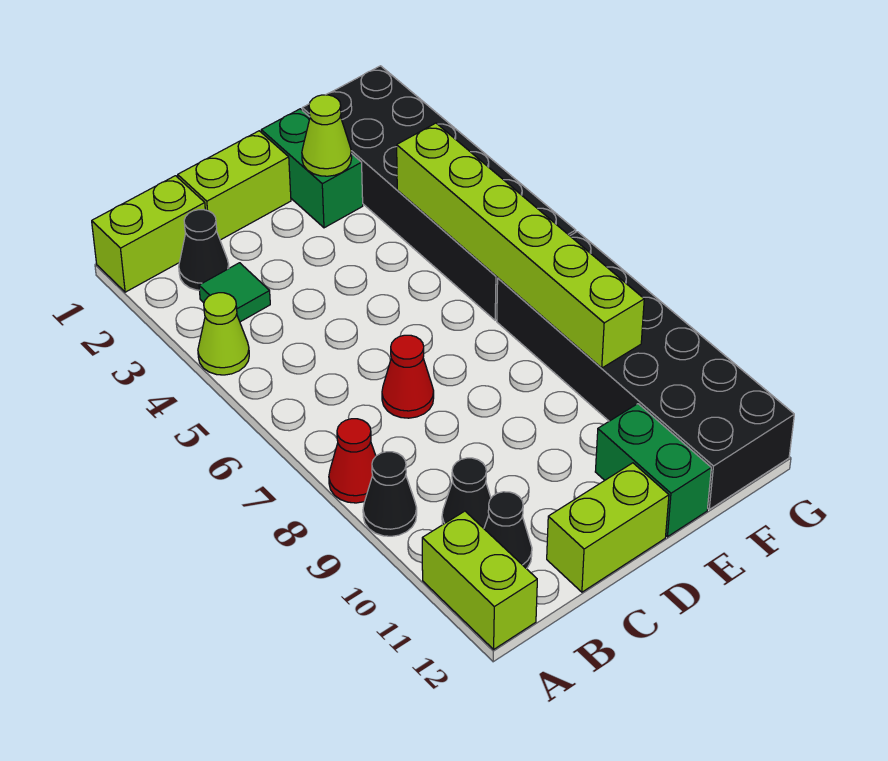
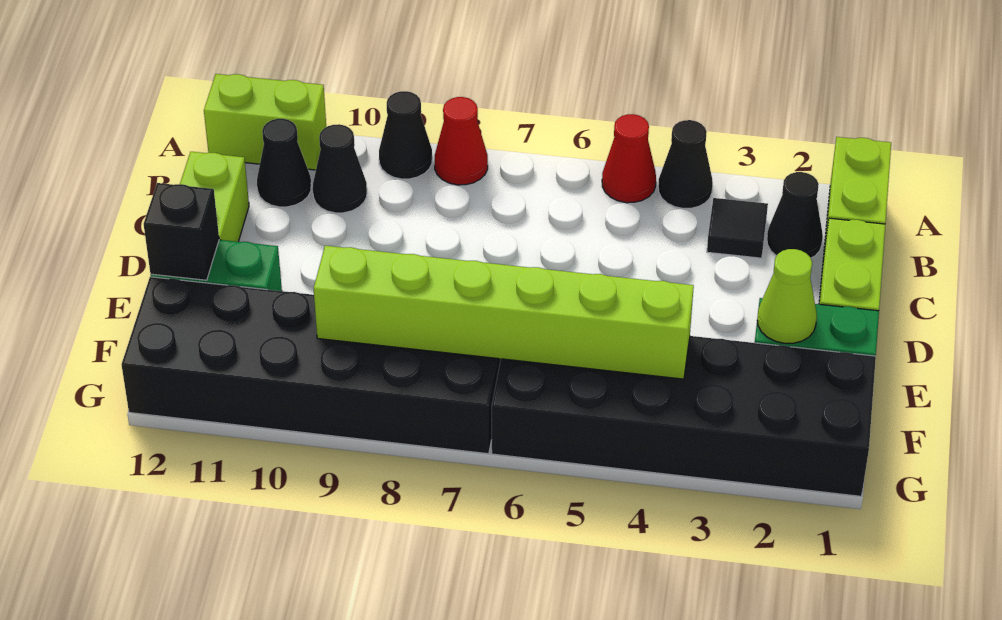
lime cone A4 level 1 -> black cone A4 level 1
green tile B3 level 1 -> black tile B3 level 1
red cone C7 level 1 -> red cone A5 level 1
none -> black brick E12 level 2

